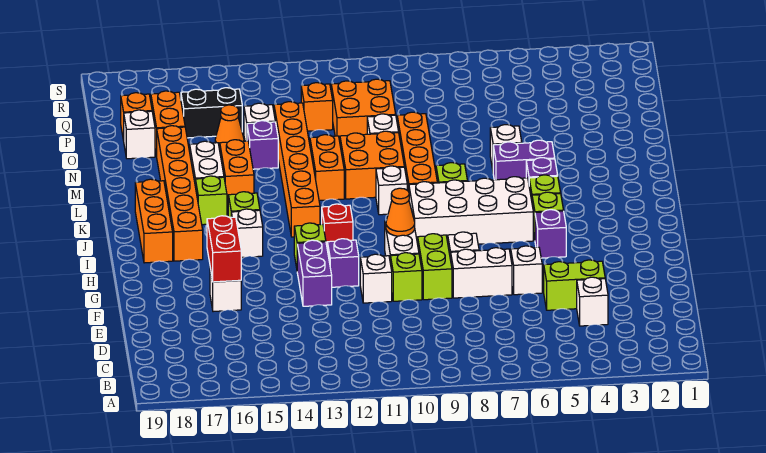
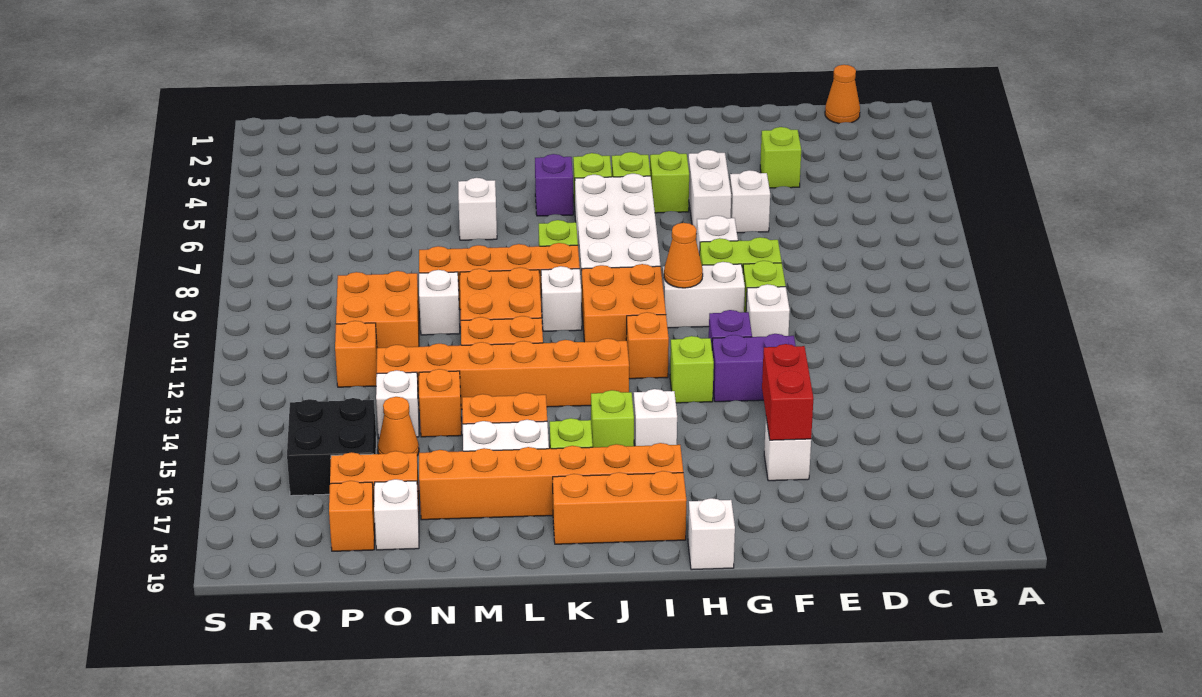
none -> orange cone C1 level 1
white brick D4 level 1 -> white brick H19 level 1
lime brick E4:E5 level 1 -> lime brick E4 level 1
white brick F7:F8 level 1 -> white brick G5:G6 level 1
red brick F16:G16 level 2 -> red brick F15:F16 level 2
purple brick H5 level 1 -> lime brick H5 level 1
none -> orange brick I10:J11 level 1
red brick I12 level 1 -> orange brick I12 level 1
purple brick L5:L6 level 1 -> none
purple brick N14 level 1 -> orange brick N14 level 1
black brick P15:P16 level 1 -> black brick P15:Q16 level 1

